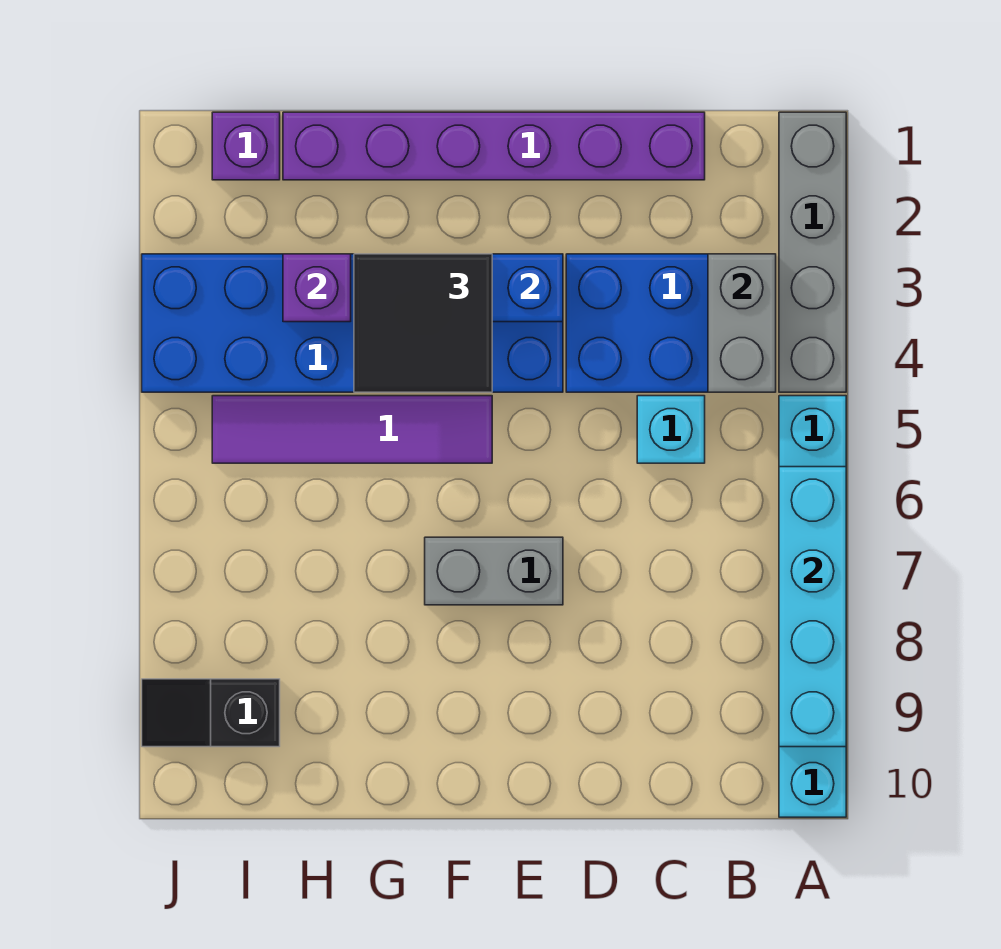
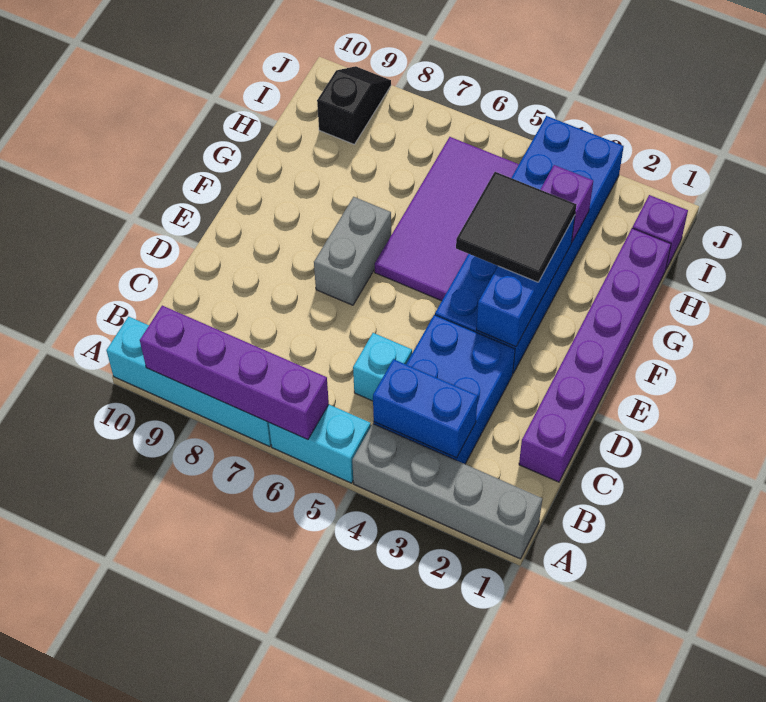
cyan brick A6:A9 level 2 -> purple brick A6:A9 level 2
grey brick B3:B4 level 2 -> blue brick B3:B4 level 2
purple tile F5:I5 level 1 -> purple tile F5:I6 level 1

